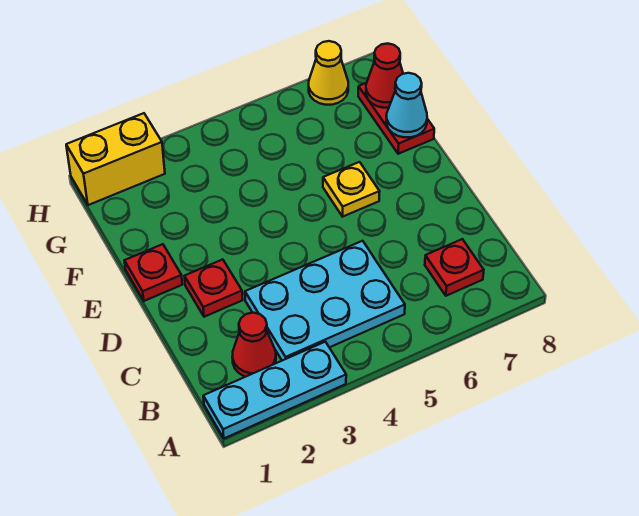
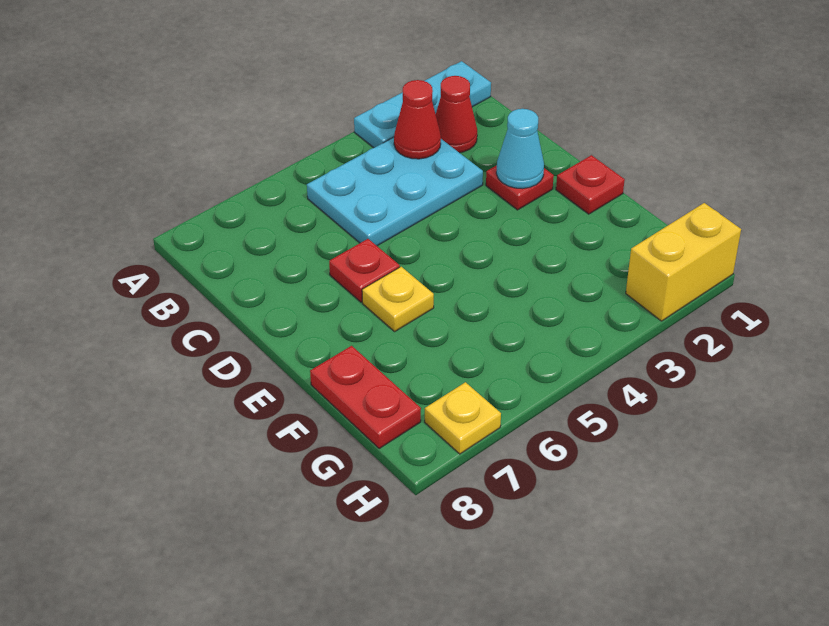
red plate B7 level 1 -> red plate D6 level 1
cyan cone F8 level 2 -> cyan cone D2 level 2
red cone G8 level 2 -> red cone B3 level 2
yellow cone H7 level 1 -> yellow plate H7 level 1

